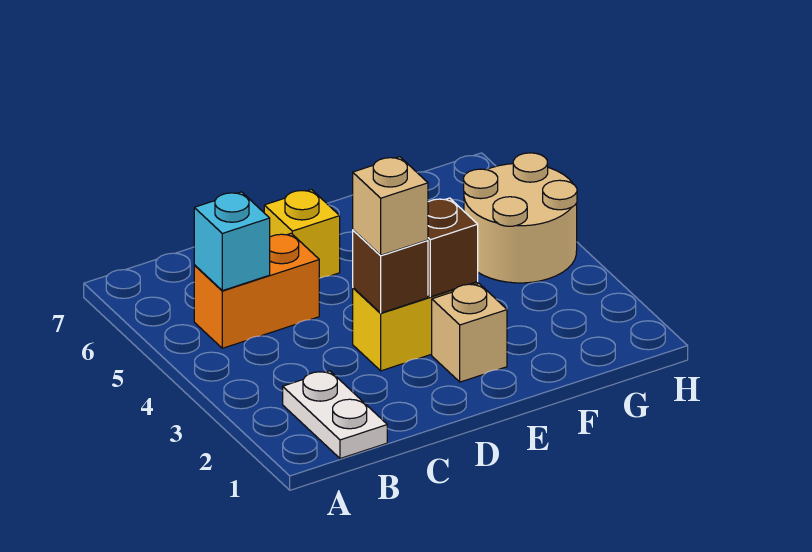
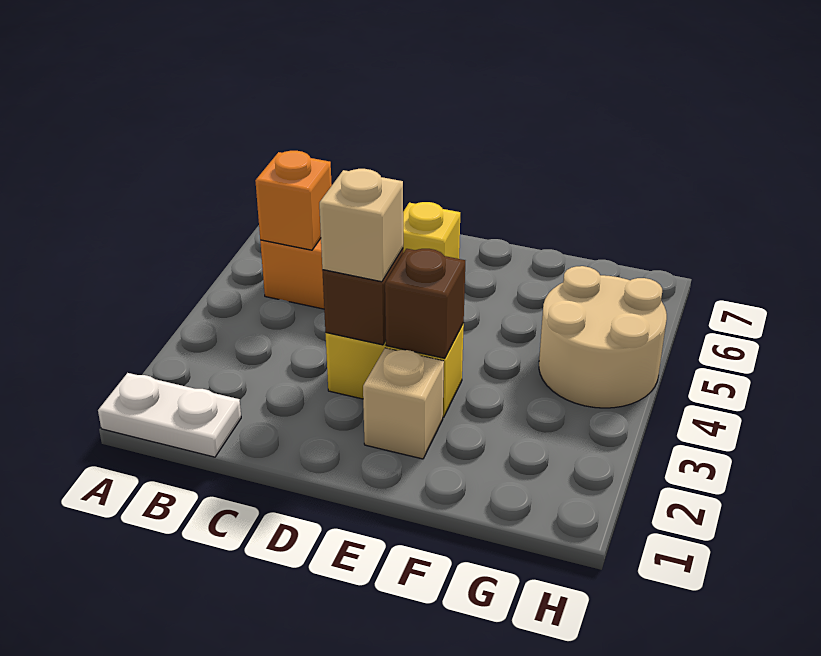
white plate B1:B2 level 1 -> white plate A1:B1 level 1
cyan brick B5 level 2 -> orange brick B5 level 2

